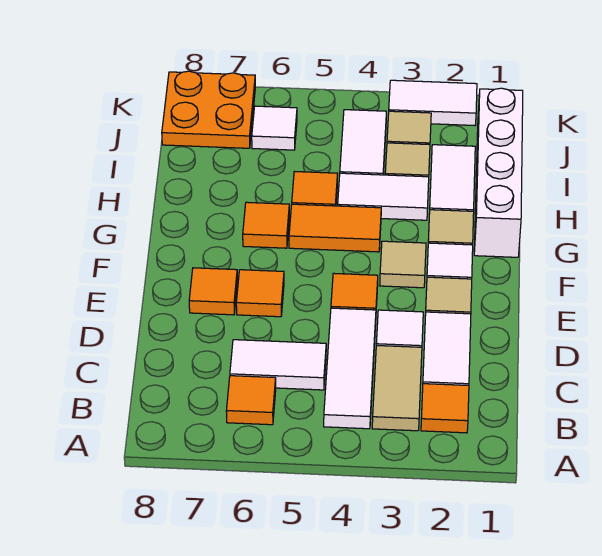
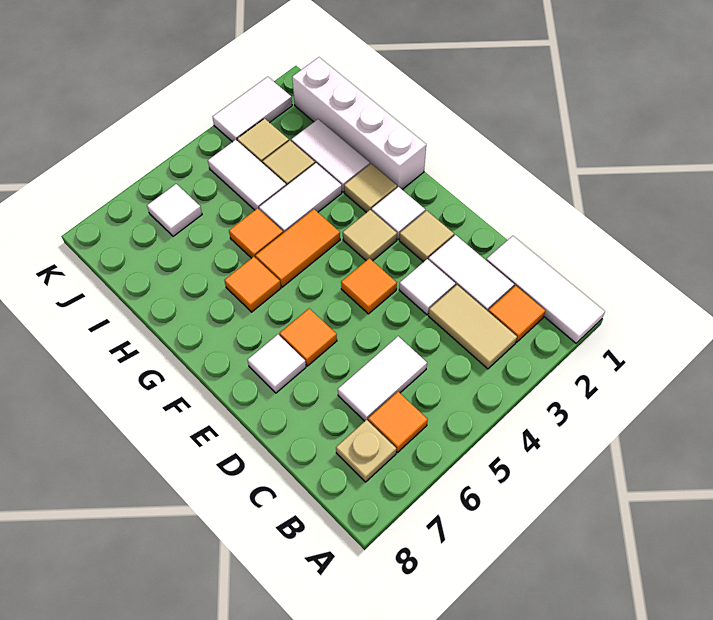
white tile B4:D4 level 1 -> white tile A1:C1 level 1
none -> tan plate B7 level 1
orange tile E7 level 1 -> white tile E7 level 1
orange plate J7:K8 level 1 -> none

